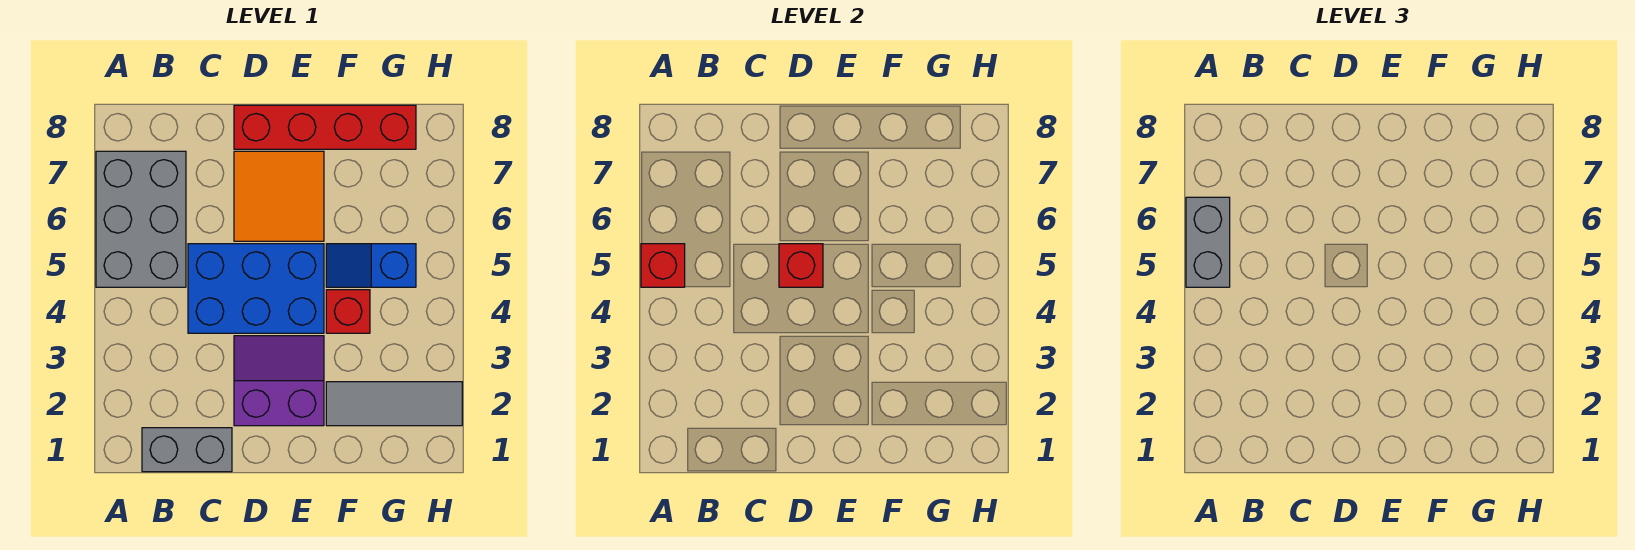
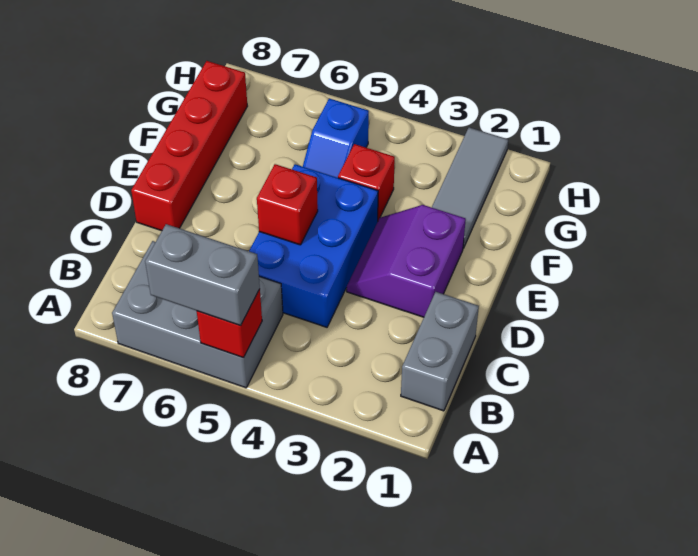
orange tile D6:E7 level 1 -> none

